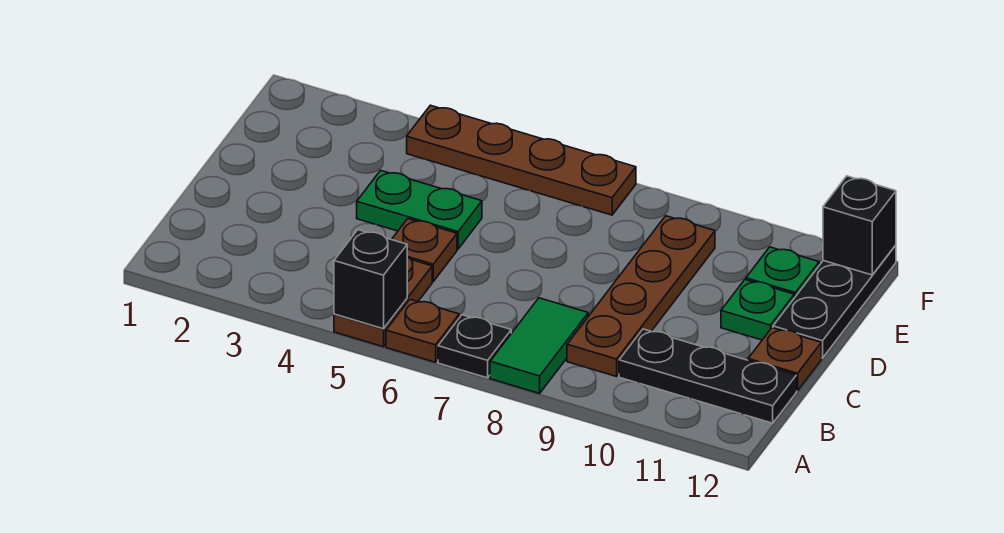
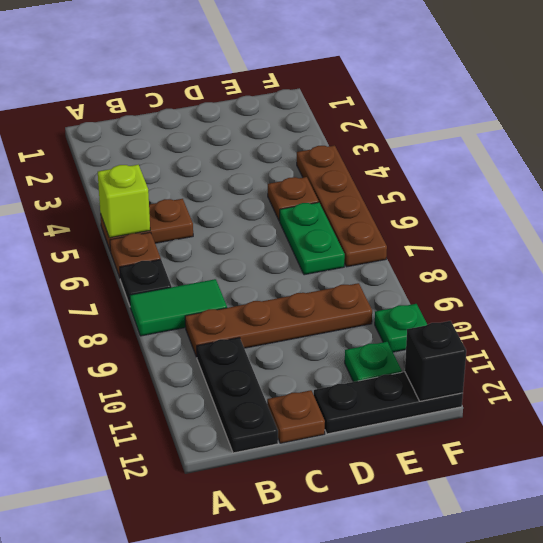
black brick A5 level 2 -> lime brick A5 level 2
brown plate C5 level 1 -> brown plate E5 level 1
green plate D4:D5 level 1 -> green plate E6:E7 level 1
green plate D11 level 1 -> green plate F10 level 1

